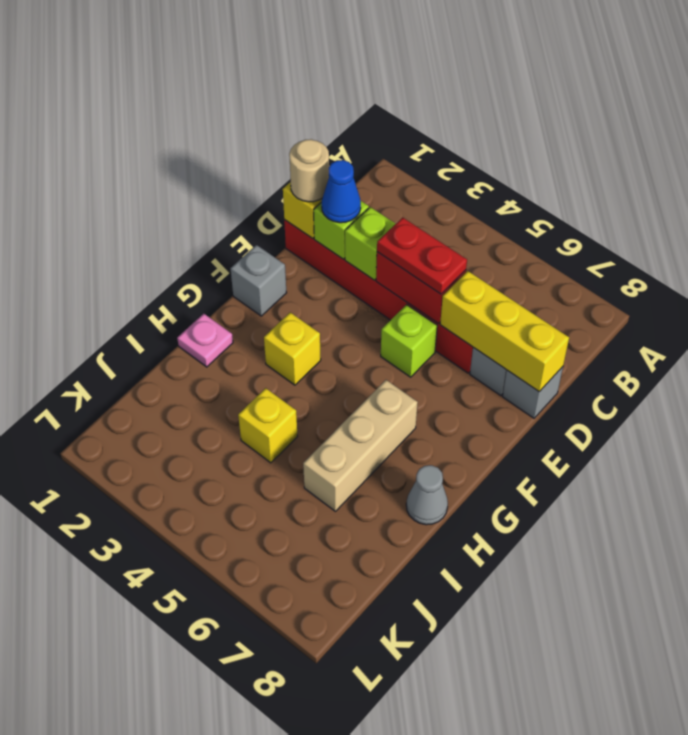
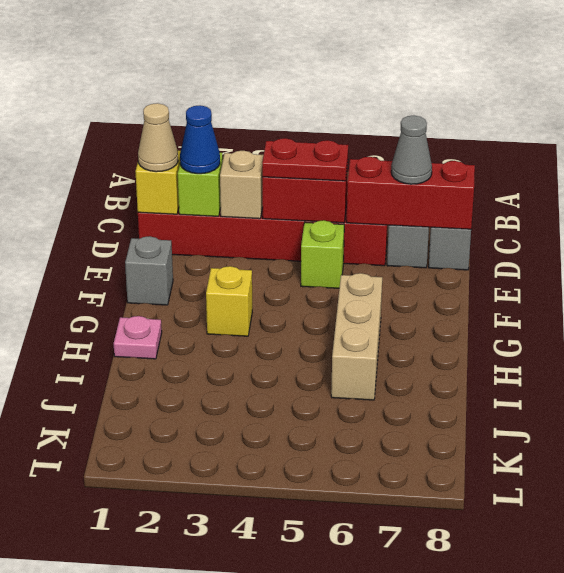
tan round brick D1 level 3 -> tan cone D1 level 3
lime brick D3 level 2 -> tan brick D3 level 2
yellow brick D6:D8 level 2 -> red brick D6:D8 level 2
grey cone H8 level 1 -> grey cone D7 level 3
yellow brick I4 level 1 -> none

